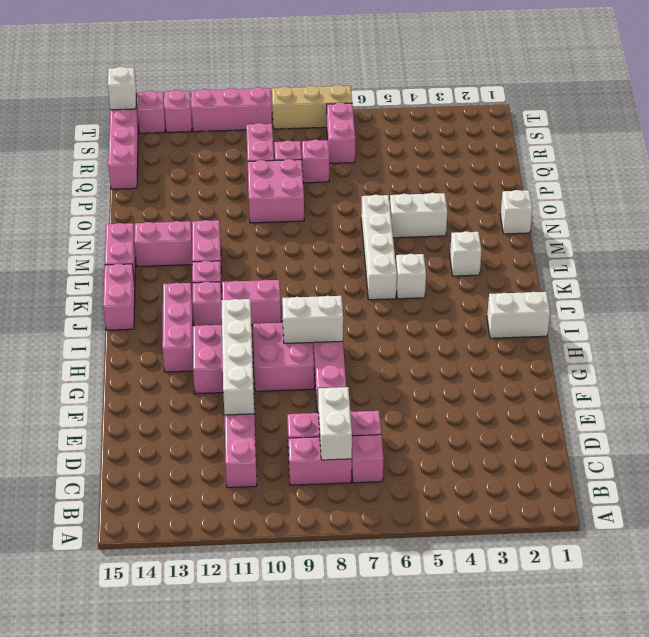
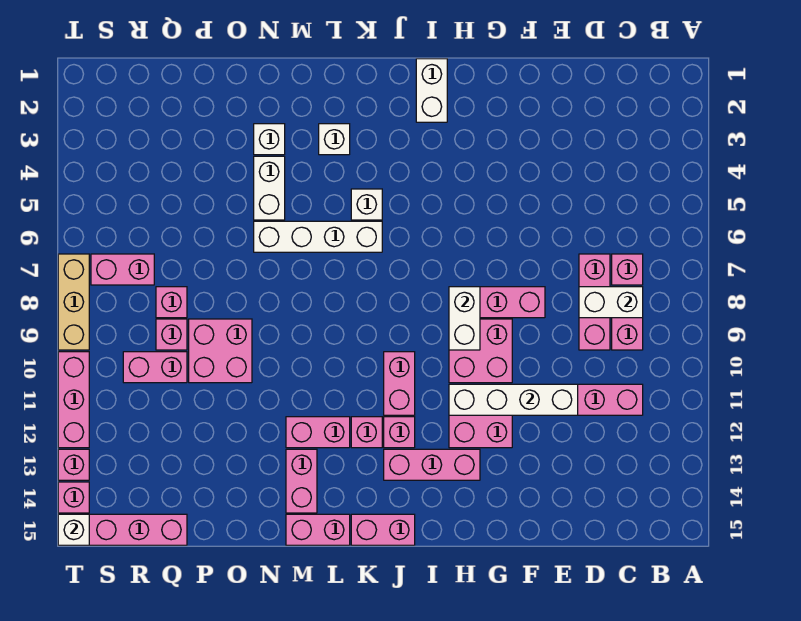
white brick N1 level 1 -> white brick N3 level 1

